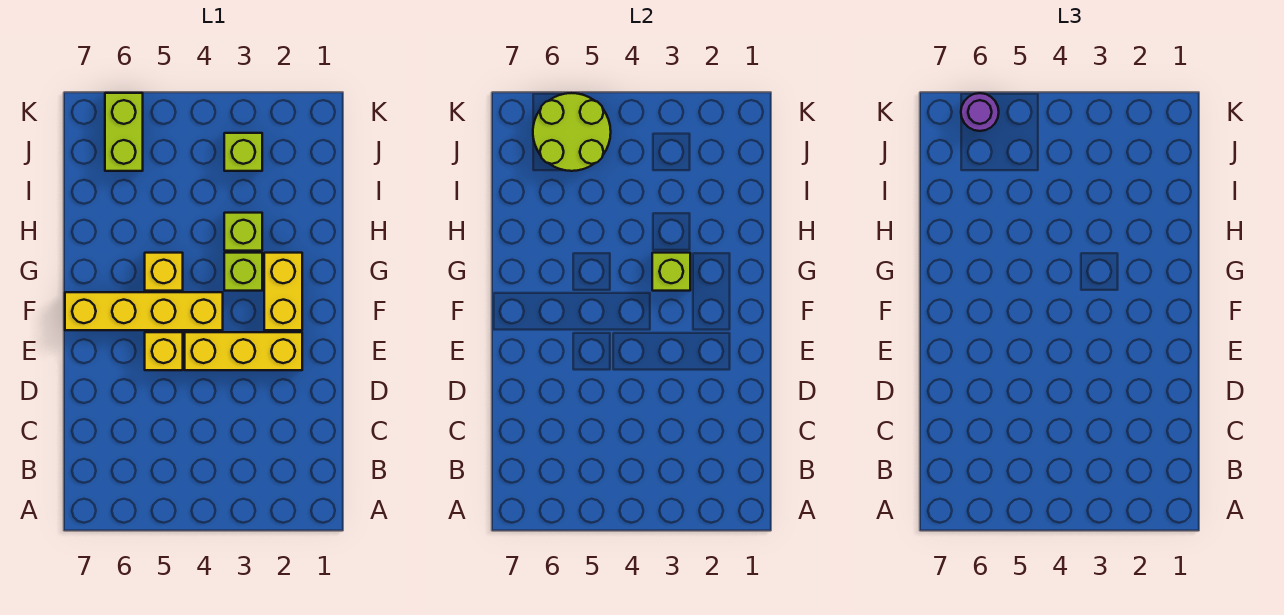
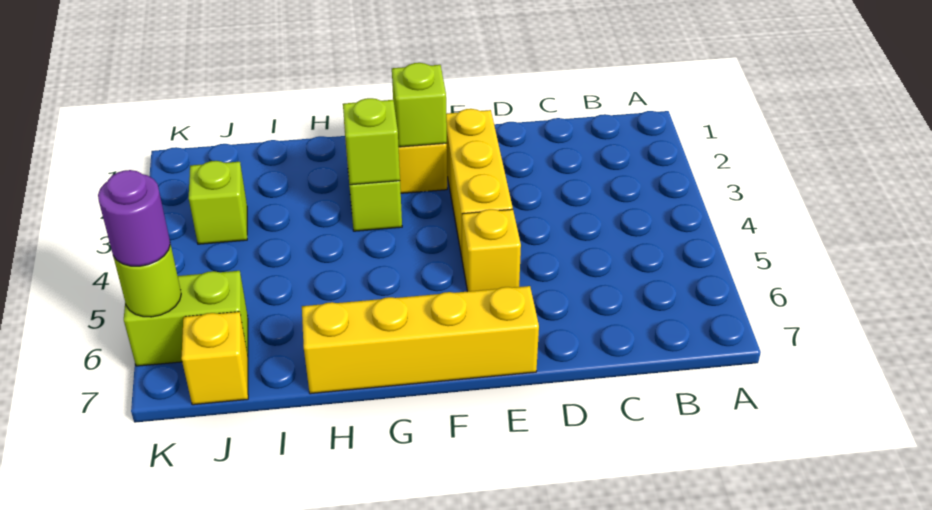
yellow brick F4:F7 level 1 -> yellow brick E7:H7 level 1
yellow brick G5 level 1 -> yellow brick J7 level 1
lime brick H3 level 1 -> lime brick F2 level 2
lime round brick J5:K6 level 2 -> lime round brick K6 level 2

